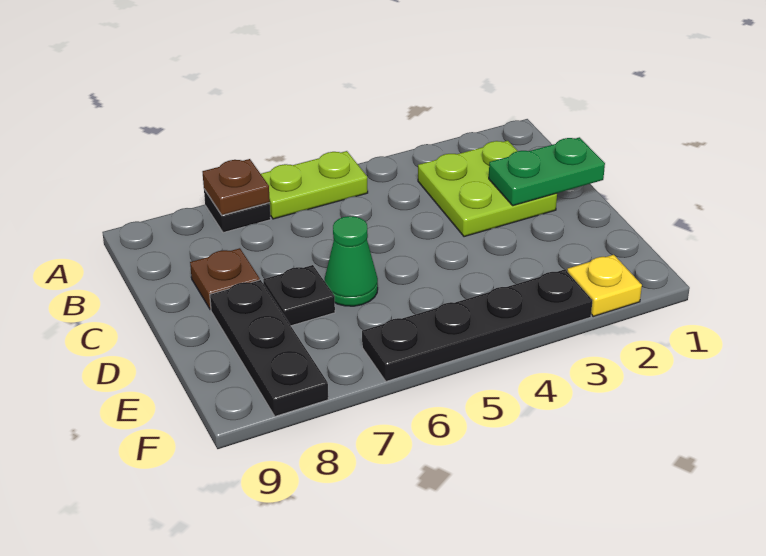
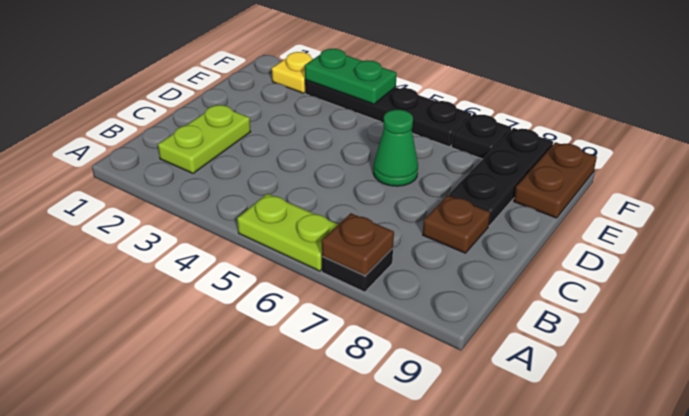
lime plate B2:C3 level 1 -> lime plate B2:C2 level 1
green plate C1:C2 level 2 -> green plate F3:F4 level 2
black plate D7 level 1 -> black plate F7 level 1
none -> brown plate E9:F9 level 1

